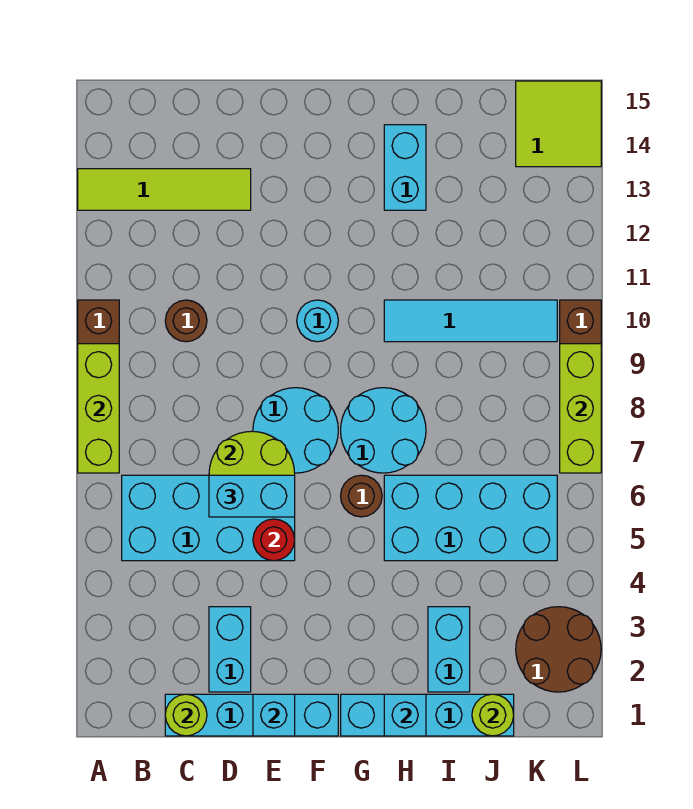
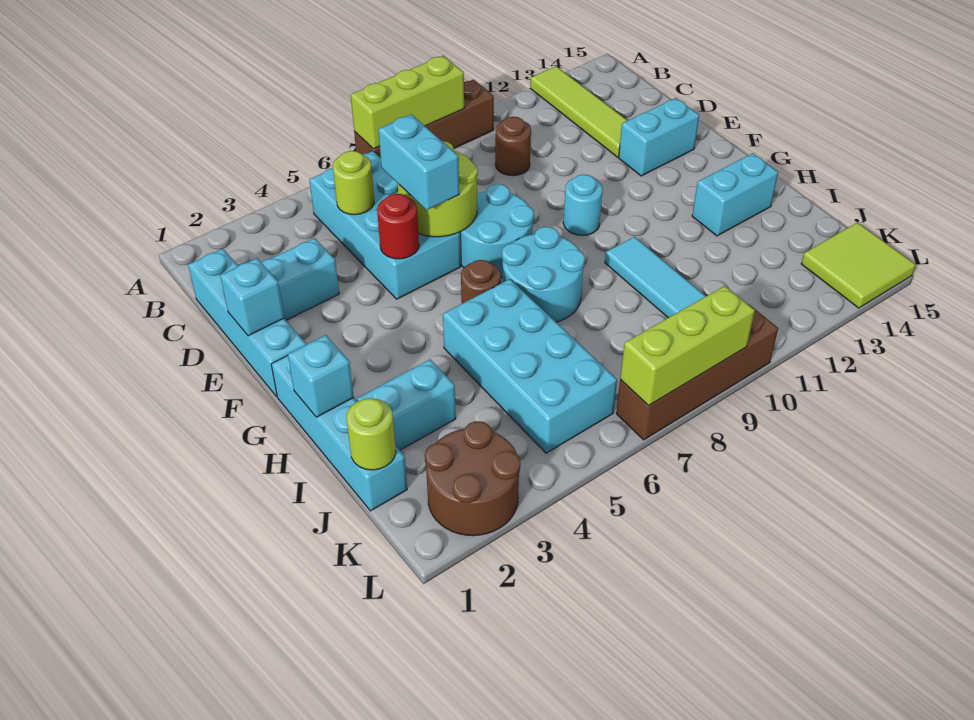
lime round brick C1 level 2 -> lime round brick C5 level 2
none -> cyan brick E13:E14 level 1

